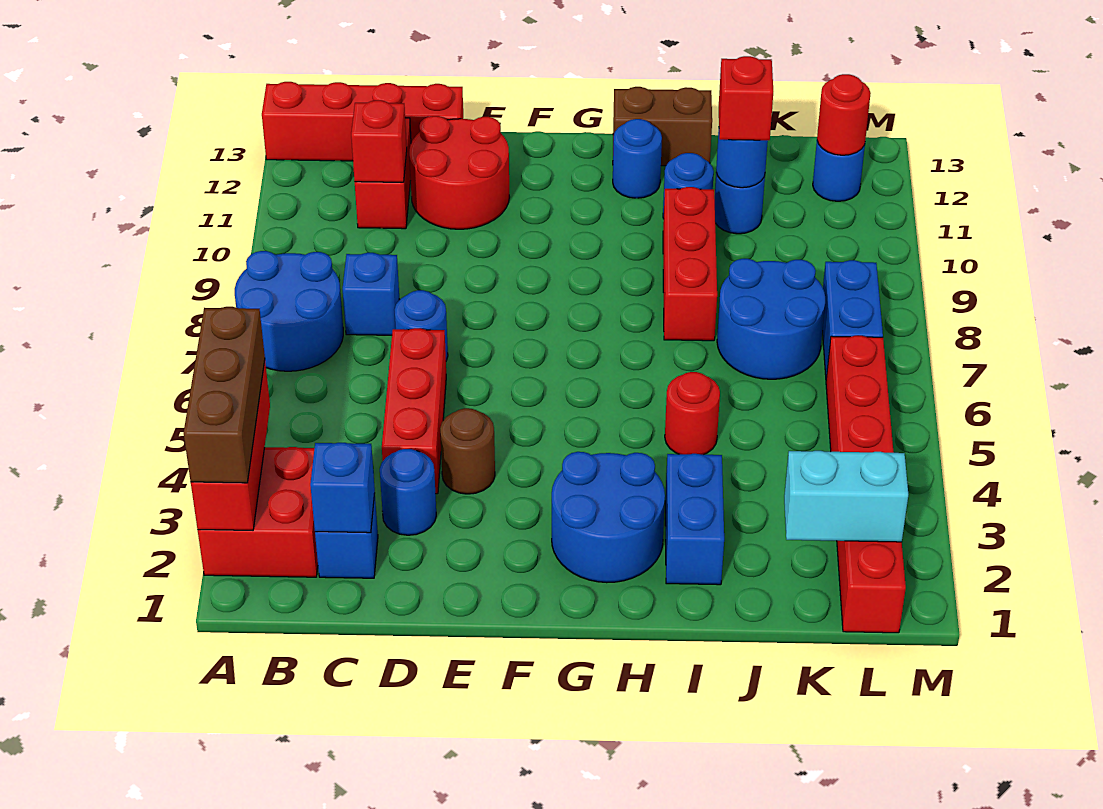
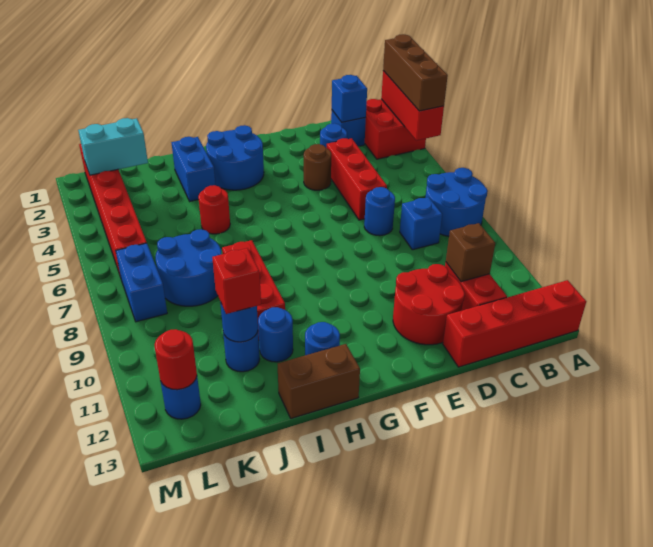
red brick C11 level 2 -> brown brick C11 level 2

